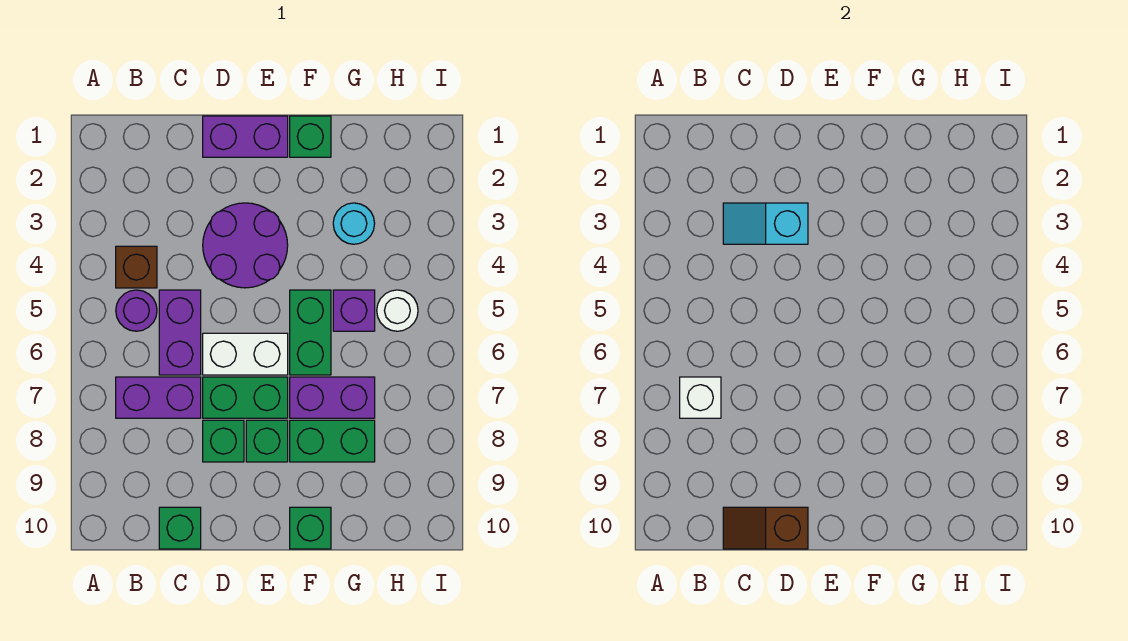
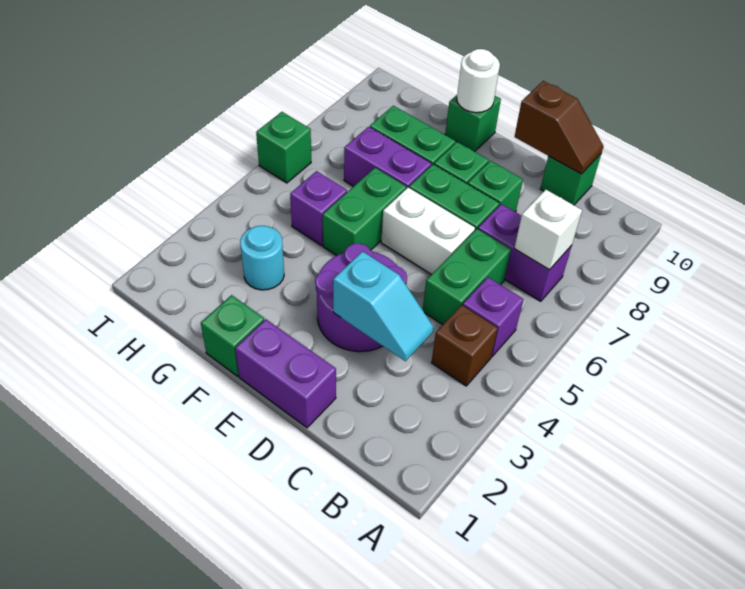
purple round brick B5 level 1 -> purple brick B5 level 1
purple brick C5:C6 level 1 -> green brick C5:C6 level 1
white round brick H5 level 1 -> white round brick F10 level 2
none -> green brick I6 level 1

